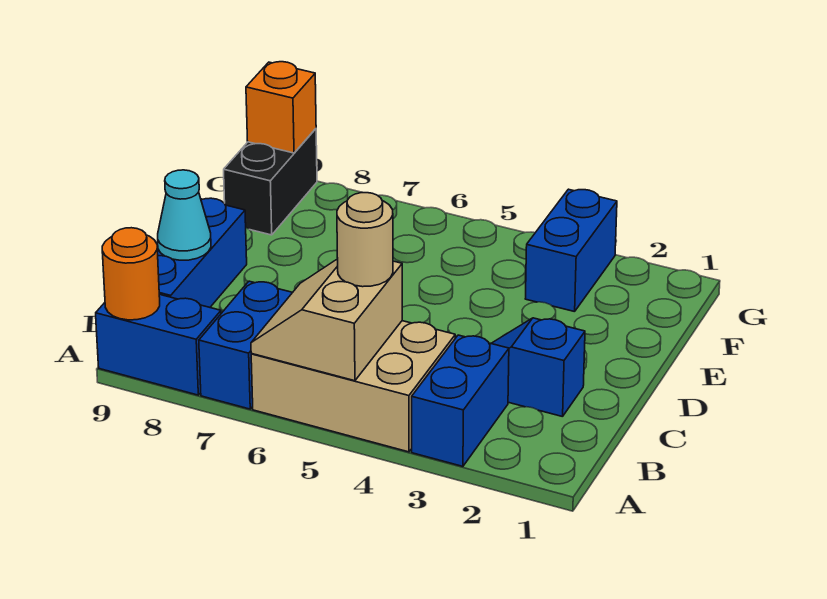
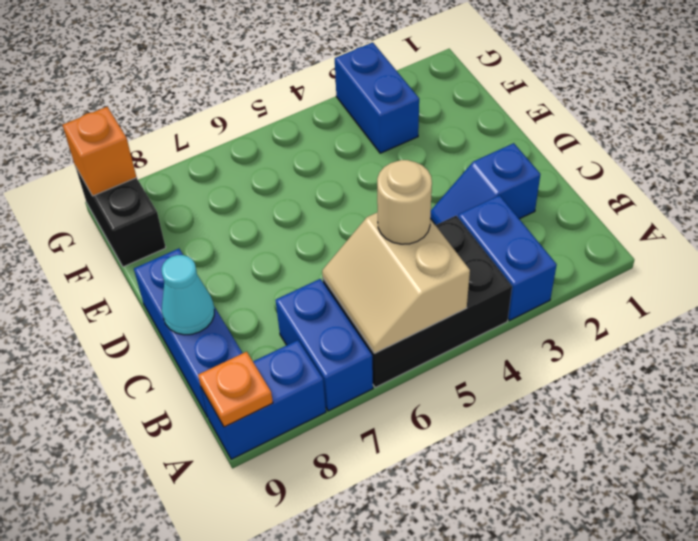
tan brick A4:B6 level 1 -> black brick A4:B6 level 1
orange round brick A9 level 2 -> orange plate A9 level 2

